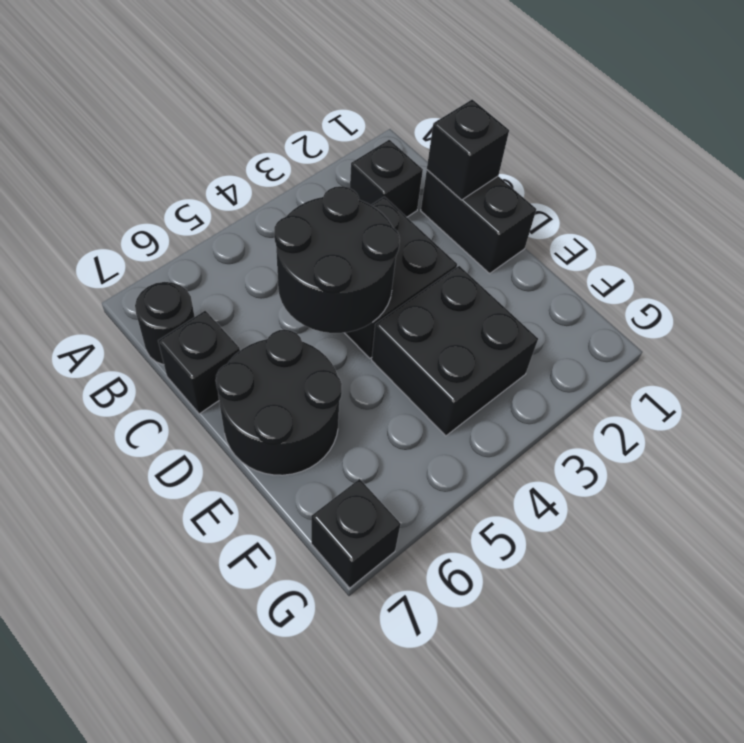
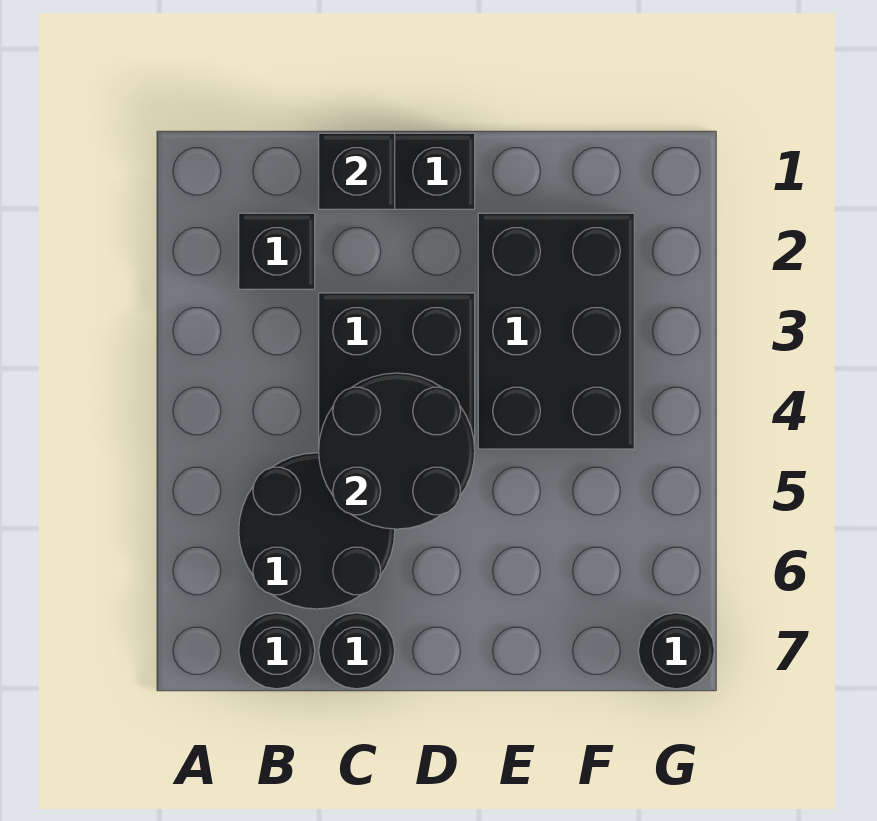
black brick C7 level 1 -> black round brick C7 level 1
black round brick D6:E7 level 1 -> black round brick B5:C6 level 1
black brick E3:F4 level 1 -> black brick E2:F4 level 1
black brick G7 level 1 -> black round brick G7 level 1

